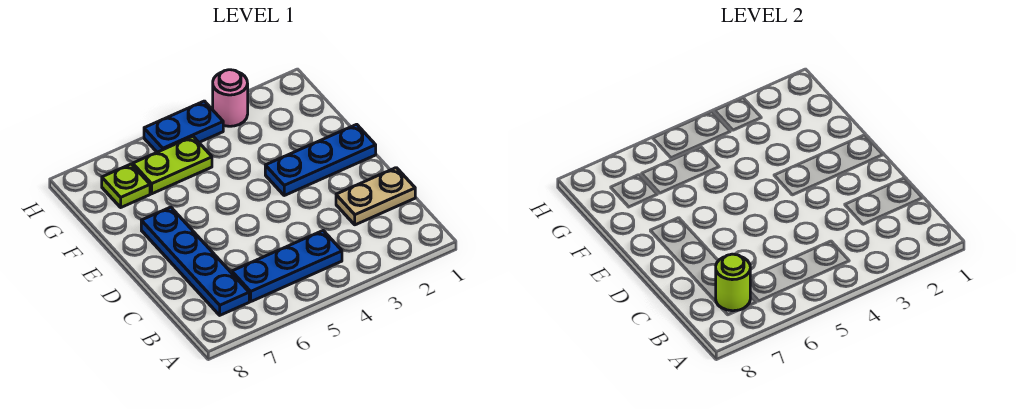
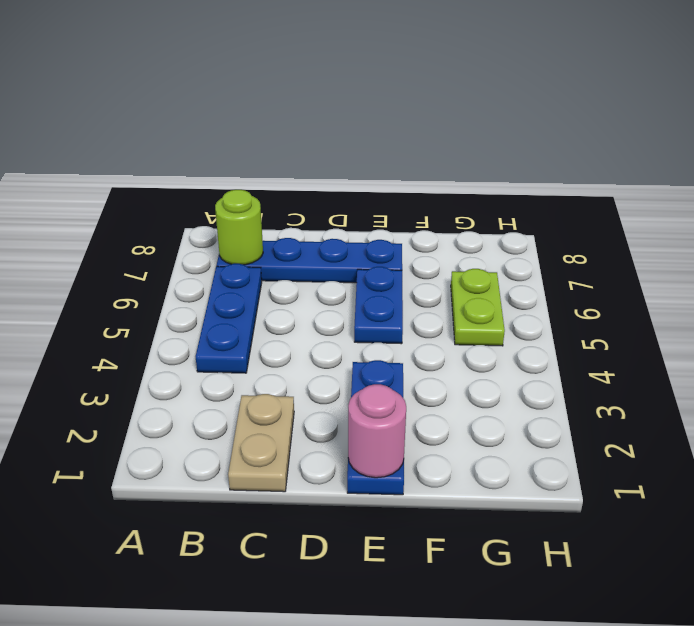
lime plate G7 level 1 -> none
pink round brick H3 level 1 -> pink round brick E1 level 2
blue plate H4:H5 level 1 -> blue plate E5:E6 level 1

